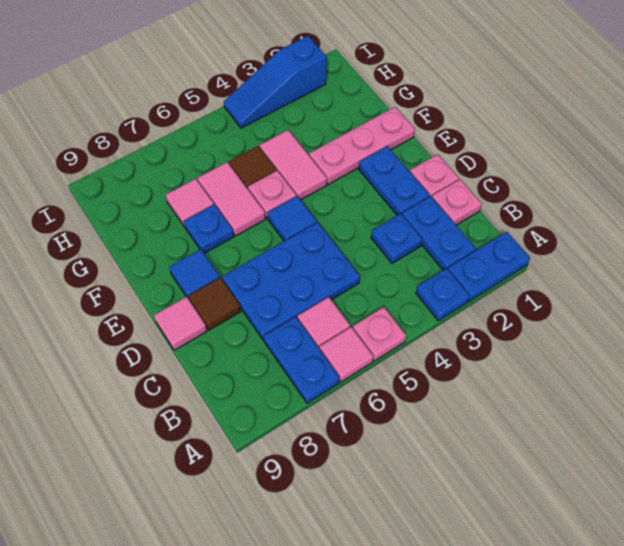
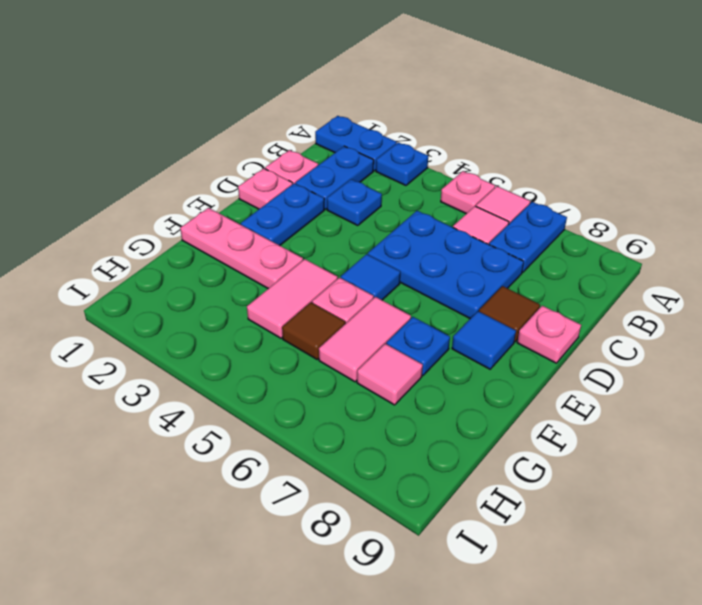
pink tile D9 level 1 -> pink plate D9 level 1
blue slope I2:I4 level 1 top 2 -> none

